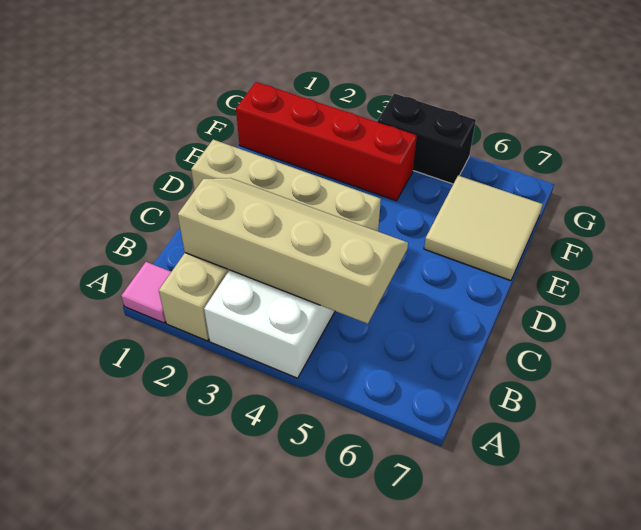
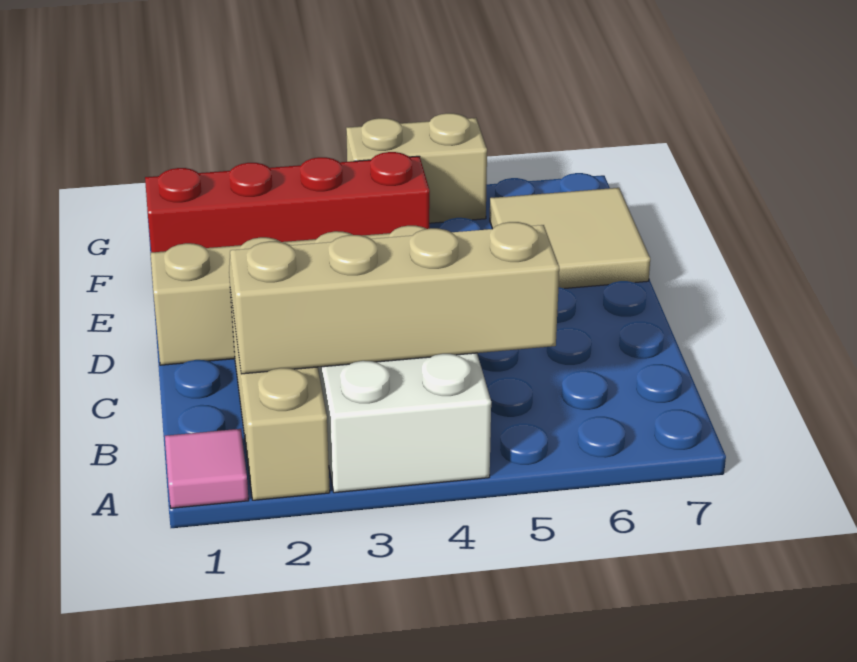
black brick G4:G5 level 1 -> tan brick G4:G5 level 1

